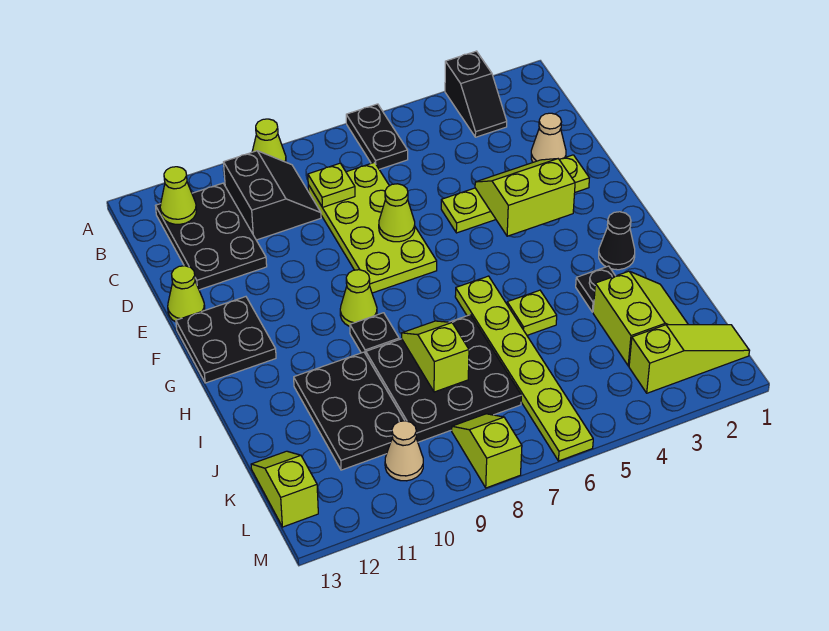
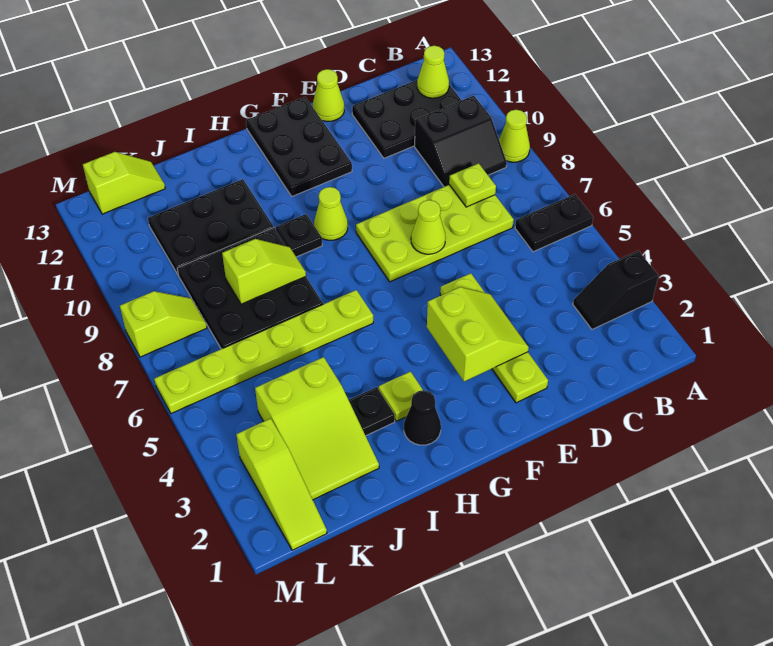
tan cone D2 level 1 -> none
black plate F12:G13 level 1 -> black plate F11:G13 level 1
lime plate I5 level 1 -> lime plate H3 level 1
lime slope J2:K3 level 1 top 3 -> lime slope J2:K4 level 1 top 4
tan cone L10 level 1 -> none

